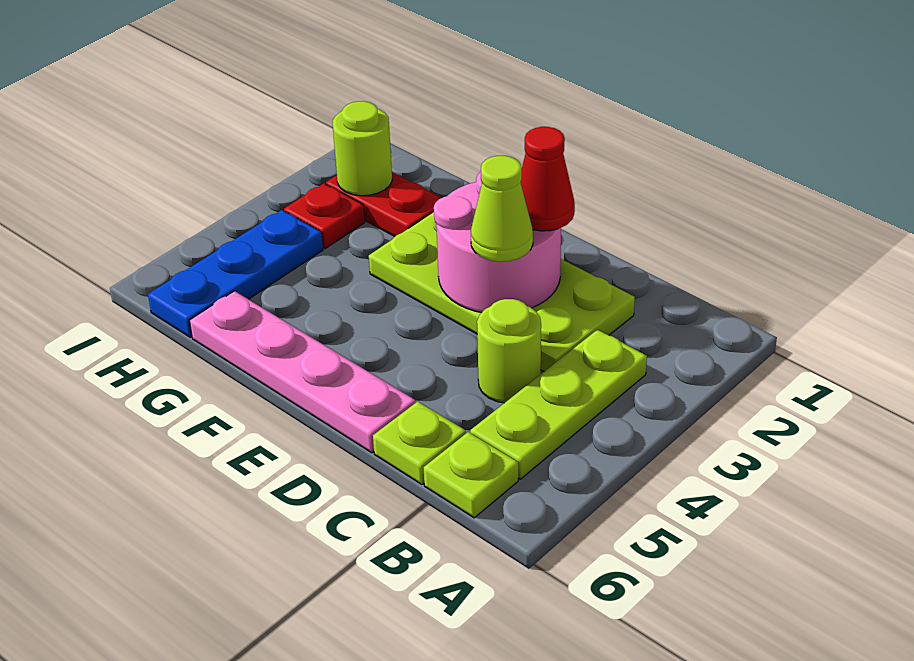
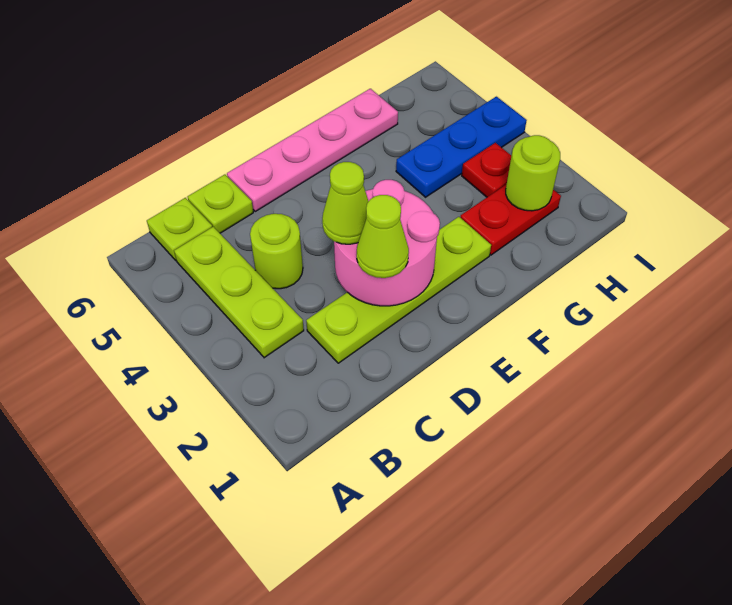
lime plate C2:F3 level 1 -> lime plate C2:F2 level 1
red cone D2 level 3 -> lime cone D2 level 3
blue plate H4:H6 level 1 -> blue plate G4:I4 level 1

